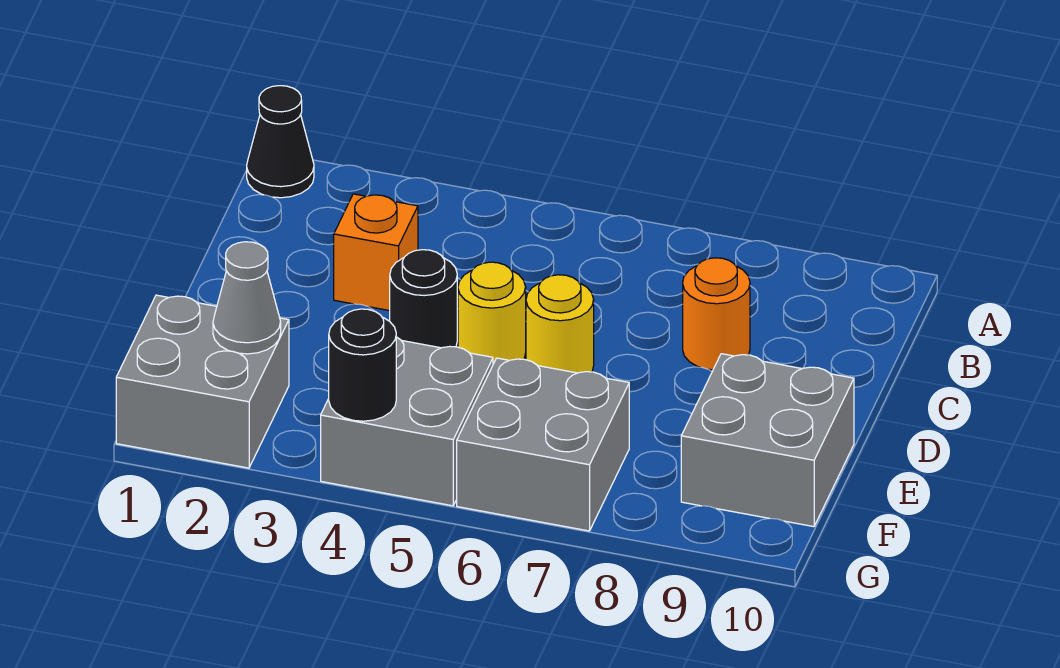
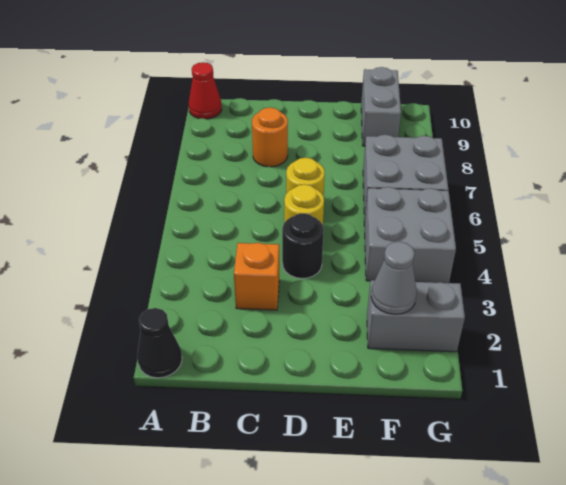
none -> red cone A10 level 1
grey brick E9:F10 level 1 -> grey brick F9:F10 level 1
grey brick F1:G2 level 1 -> grey brick F2:G2 level 1
black round brick G4 level 2 -> none

